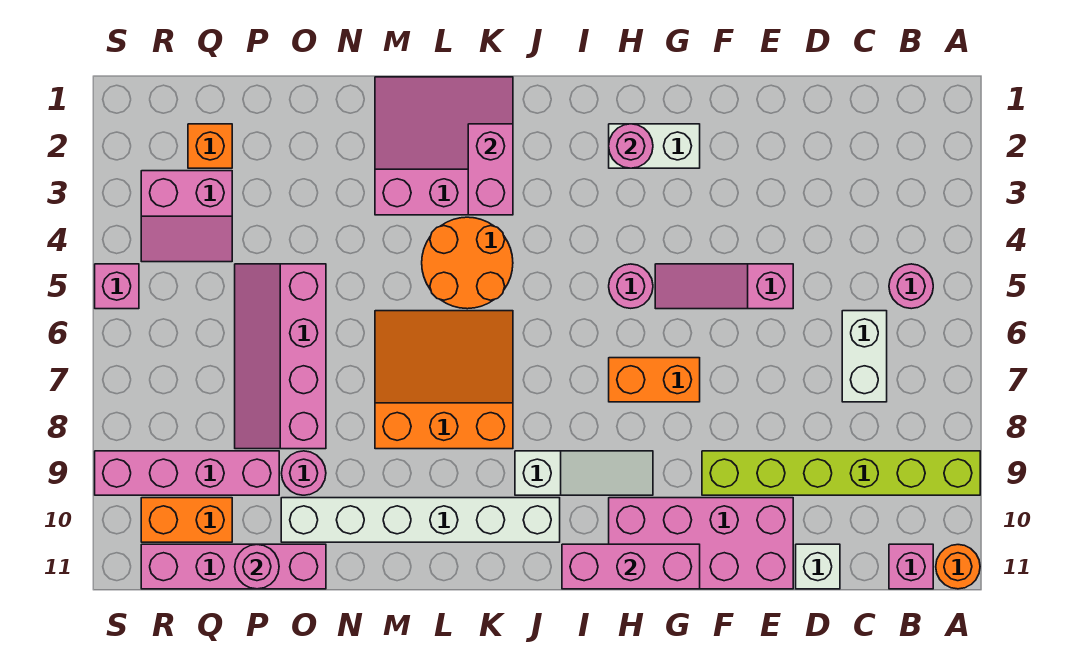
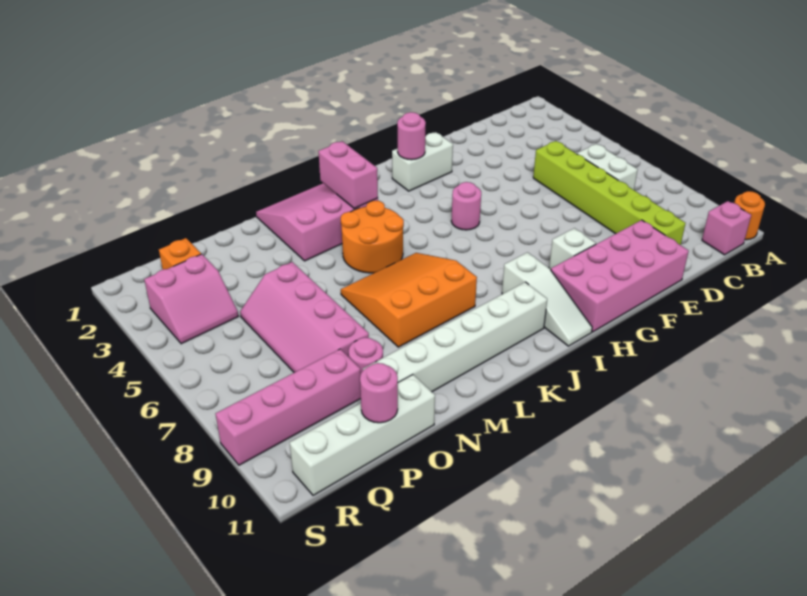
lime brick A9:F9 level 1 -> lime brick D5:D10 level 1
pink round brick B5 level 1 -> none
white brick D11 level 1 -> white brick G9 level 1
pink slope E5:G5 level 1 top E -> none
orange brick G7:H7 level 1 -> none
pink brick G11:I11 level 2 -> none
white slope H9:J9 level 1 top J -> white slope I9:I11 level 1 top 9
pink brick O11:R11 level 1 -> white brick O11:R11 level 1
orange brick Q10:R10 level 1 -> none
pink brick S5 level 1 -> none

